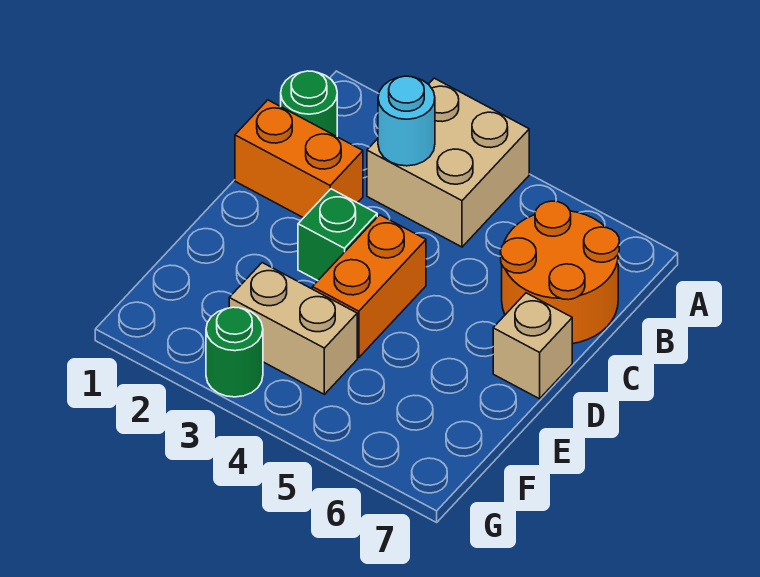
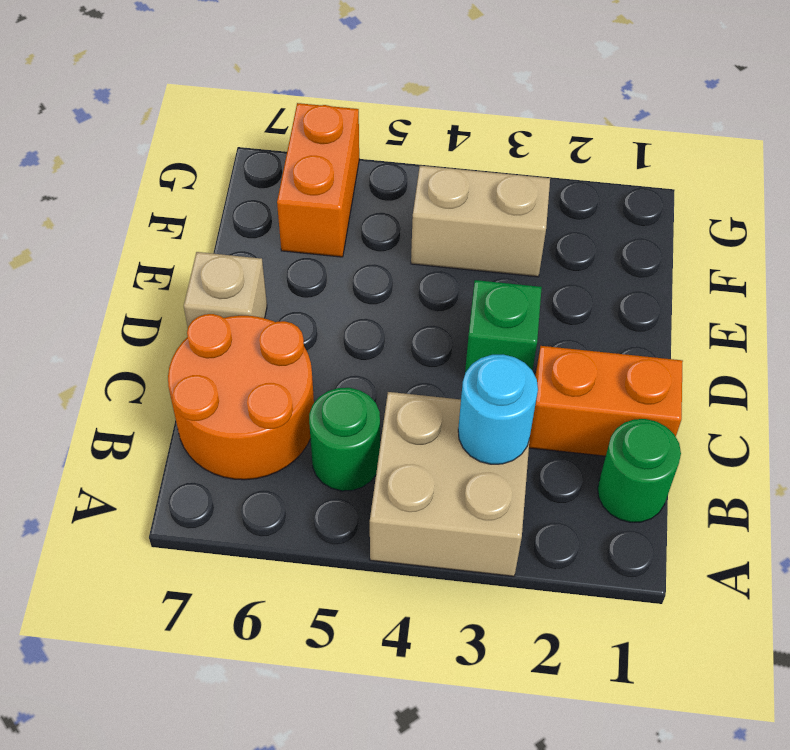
orange brick D4:E4 level 1 -> orange brick F6:G6 level 1
green round brick G3 level 1 -> green round brick B5 level 1

